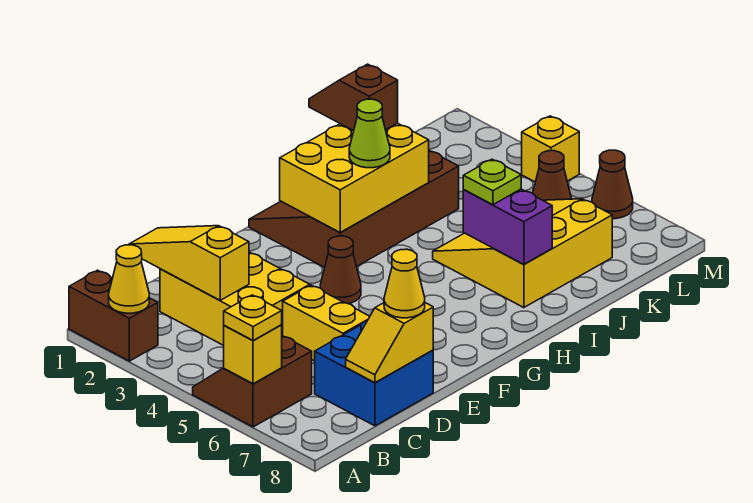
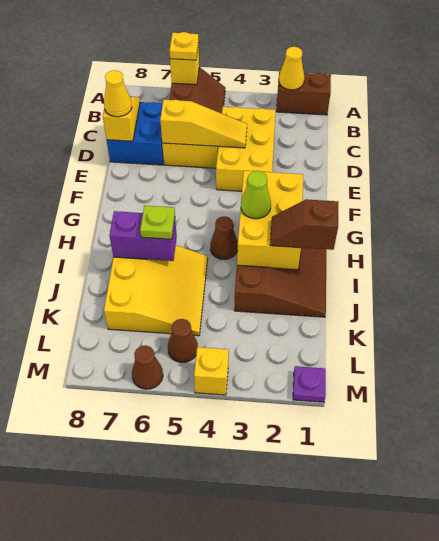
yellow slope C1:C3 level 2 top 3 -> yellow slope D4:D6 level 2 top 6
yellow brick C2:D4 level 1 -> yellow brick C3:E4 level 1
brown cone F4 level 1 -> brown cone H4 level 1
brown slope I1:I2 level 3 top 2 -> brown slope I1:I2 level 3 top 1
none -> purple plate M1 level 1

